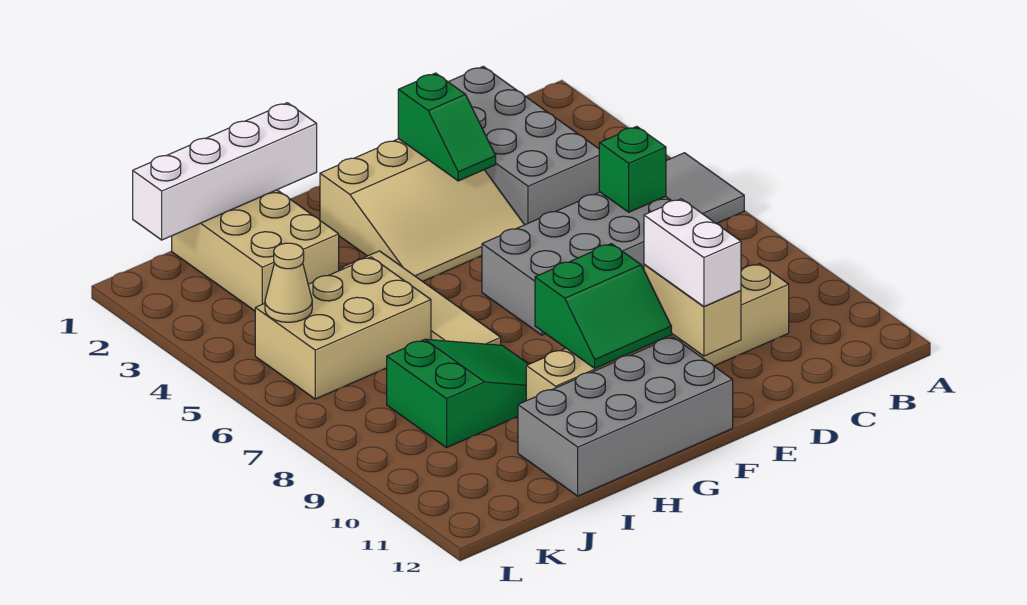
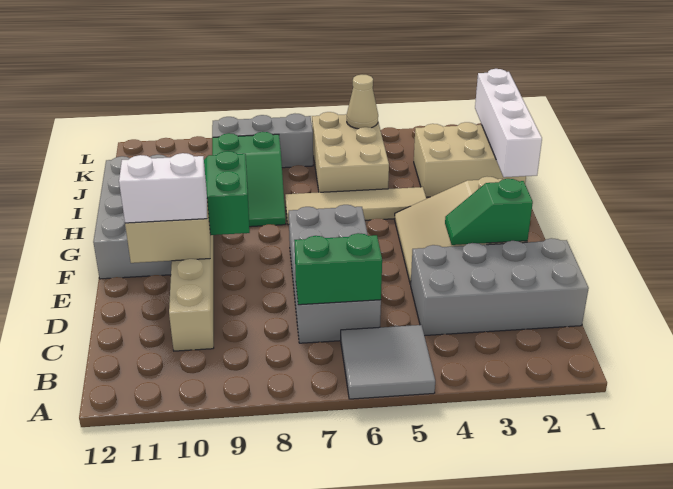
green brick C6 level 2 -> green brick C6:C7 level 2
none -> grey brick K7:K9 level 1

